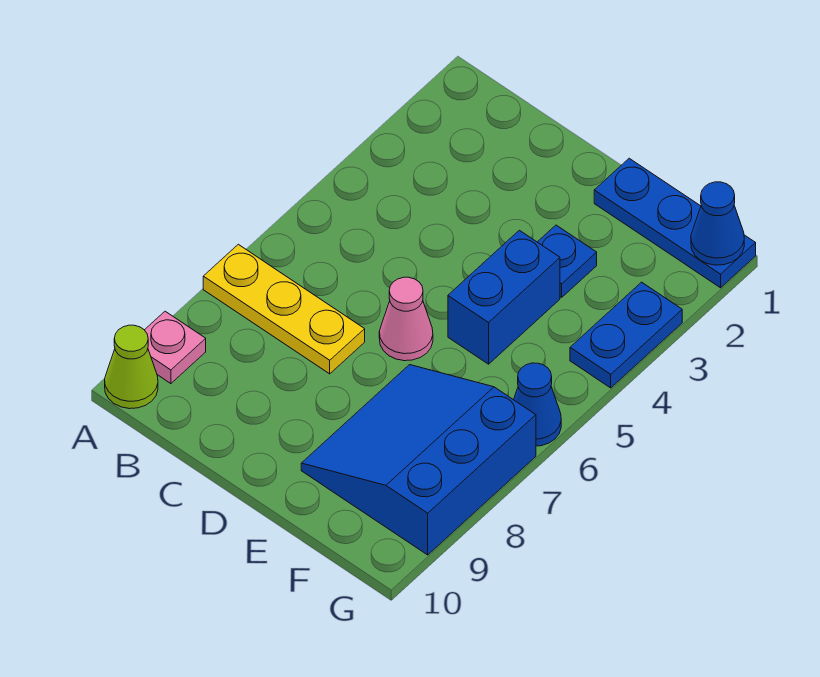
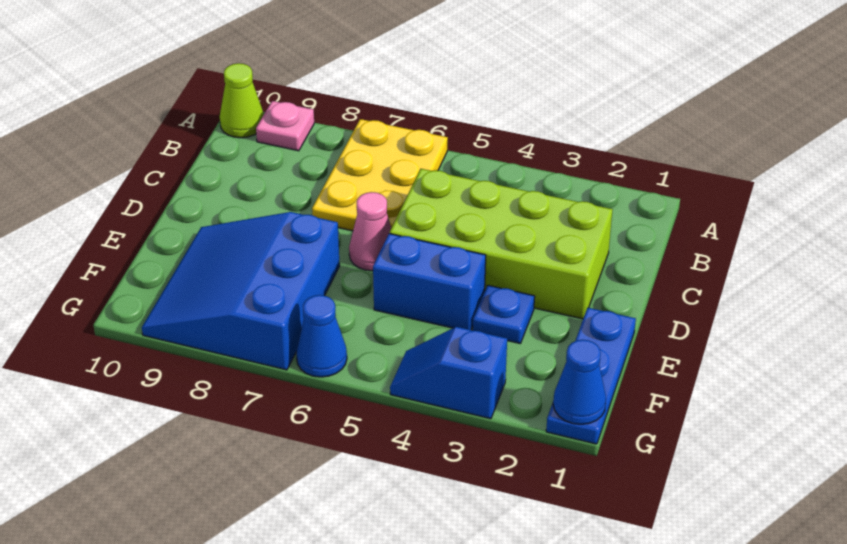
yellow plate A7:C7 level 1 -> yellow plate A6:C7 level 1
none -> lime brick C2:D5 level 1
blue slope E7:G9 level 1 top G -> blue slope E7:G9 level 1 top 7
blue plate G3:G4 level 1 -> blue slope G3:G4 level 1 top 3

